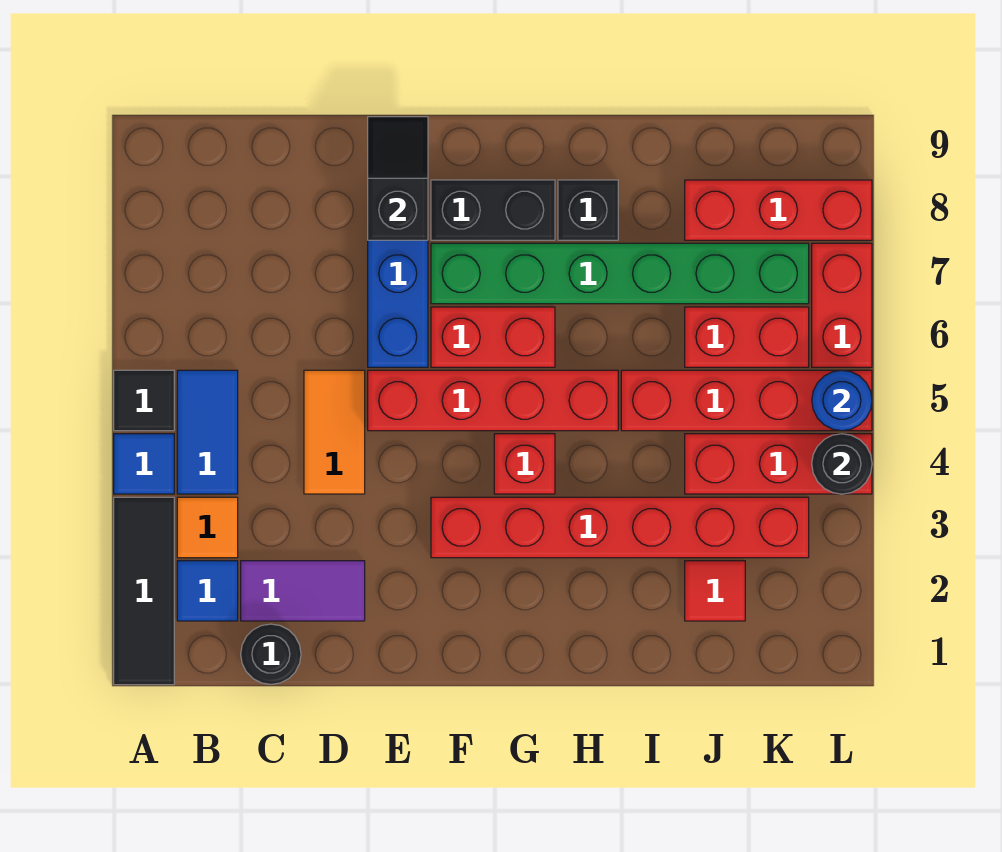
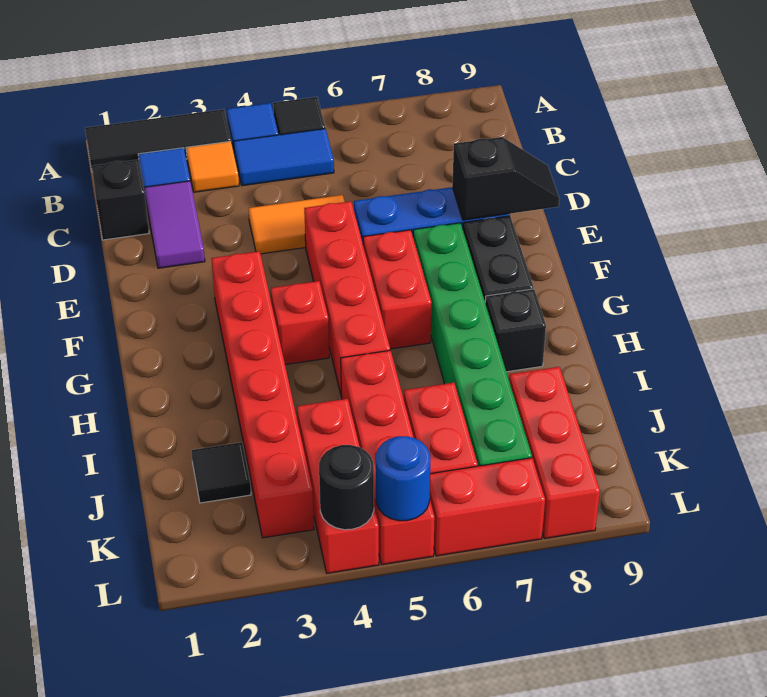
black round brick C1 level 1 -> black brick C1 level 1
red tile J2 level 1 -> black tile J2 level 1

